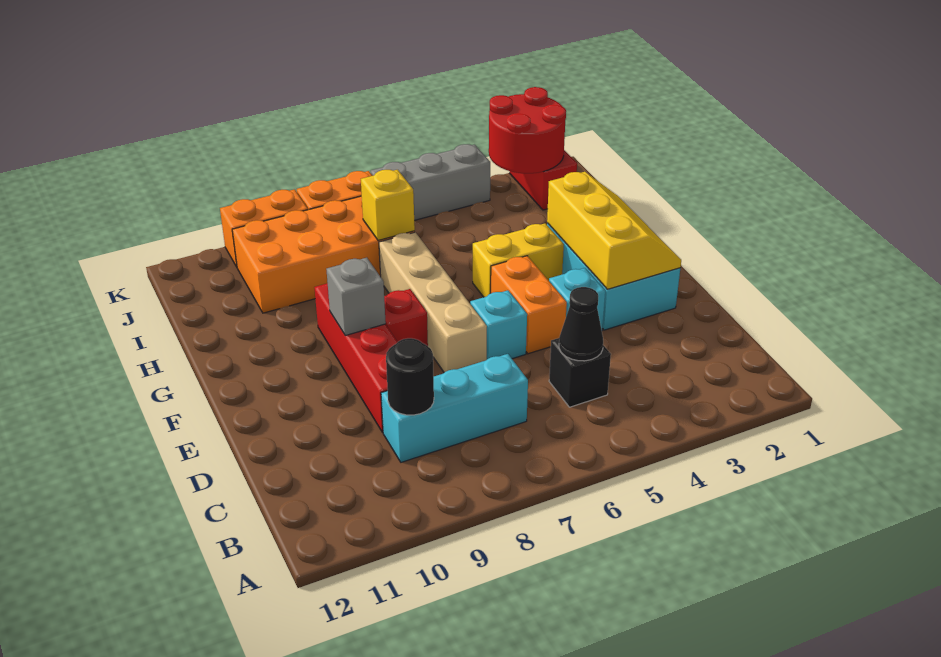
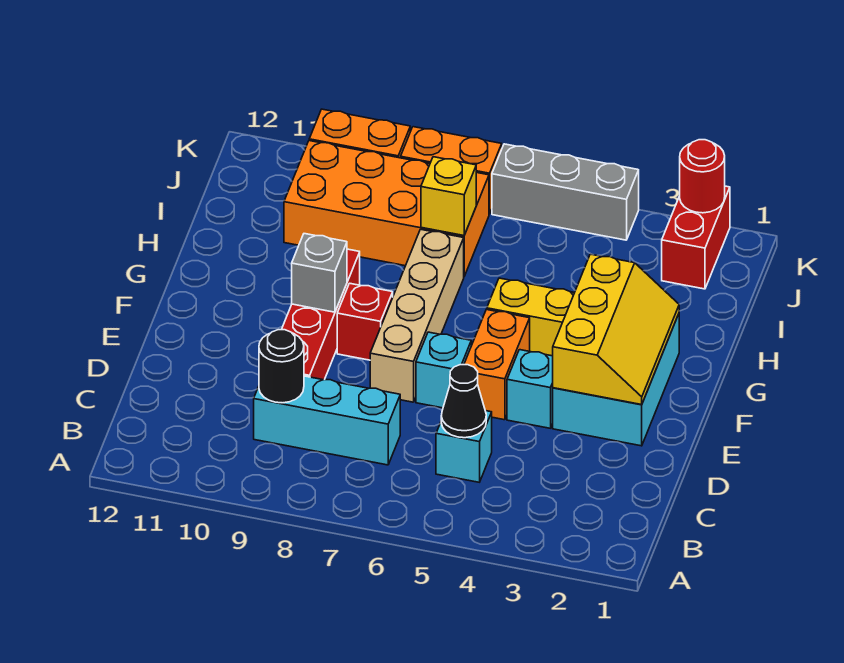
black brick C5 level 1 -> cyan brick C5 level 1
red round brick J2:K3 level 2 -> red round brick K2 level 2

